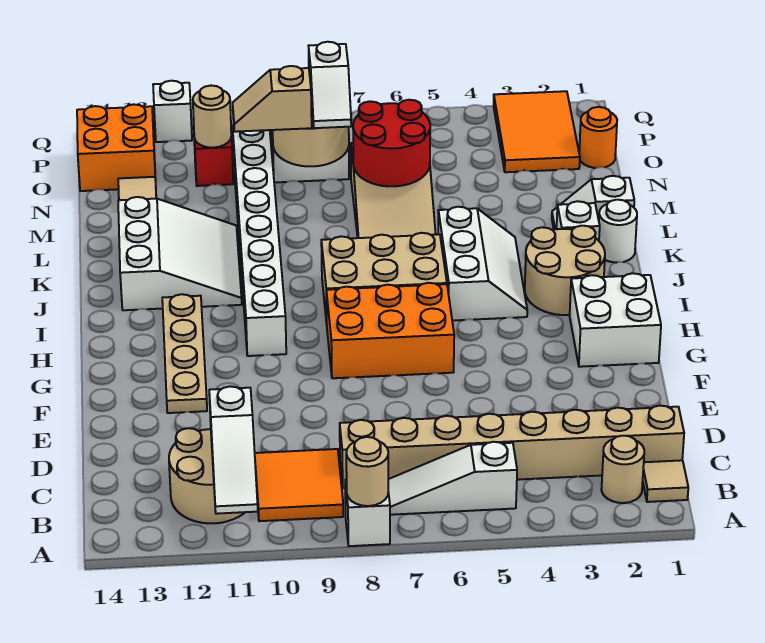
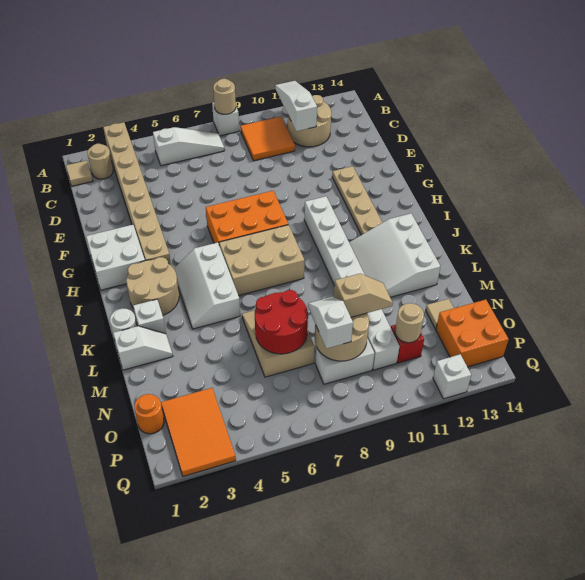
tan brick C1:C8 level 1 -> tan brick A3:H3 level 1

